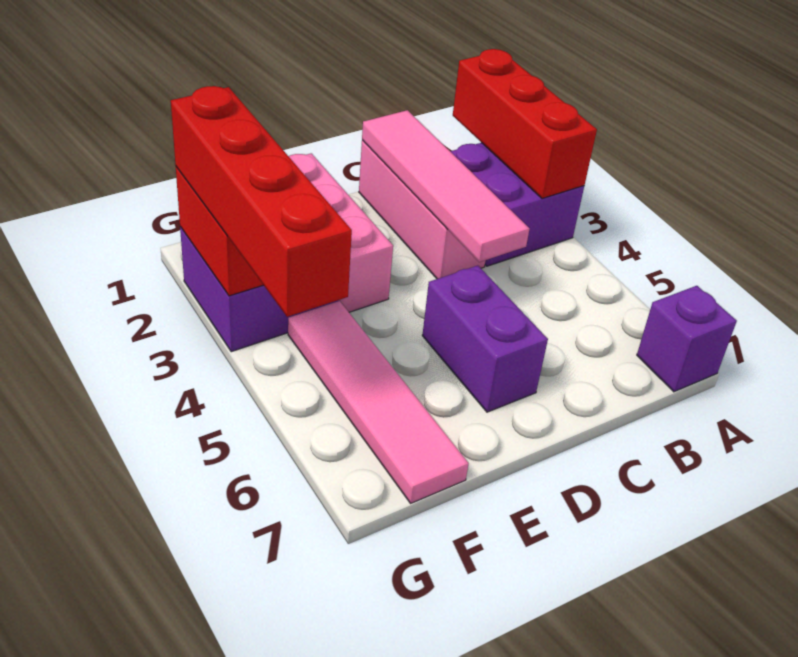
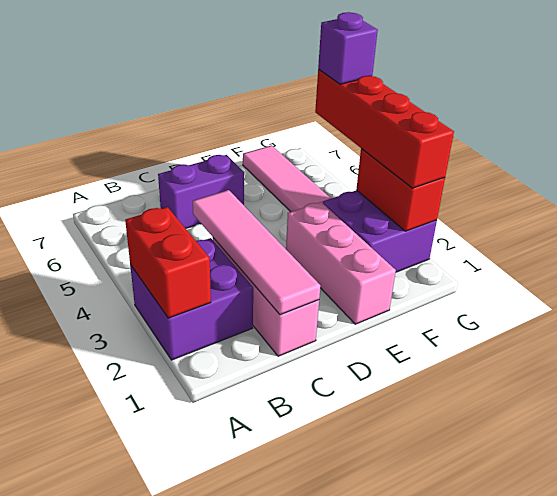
red brick A1:A3 level 2 -> red brick A2:A3 level 2
purple brick A7 level 1 -> purple brick G5 level 4
purple brick D5:D6 level 1 -> purple brick C6:D6 level 1

